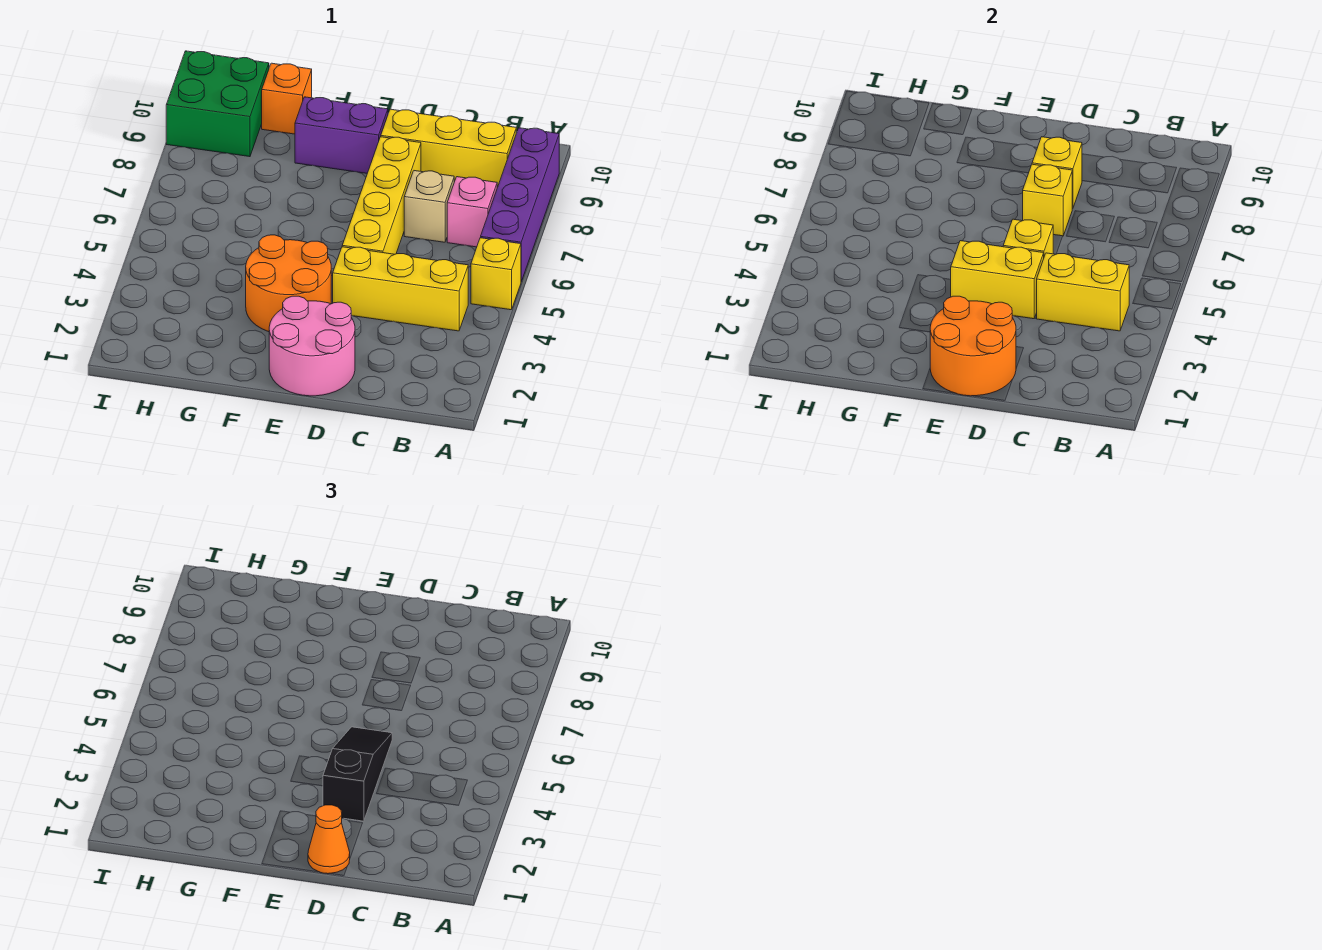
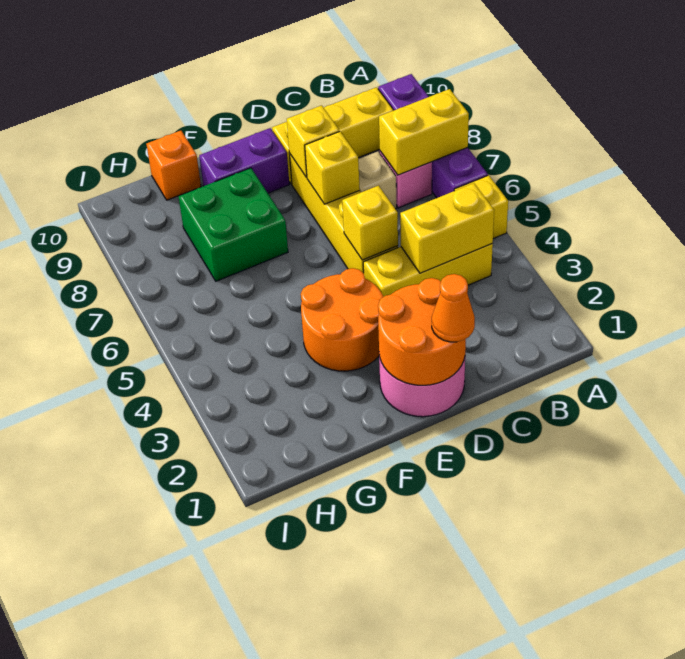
black slope D3:D5 level 3 top 3 -> none
yellow brick D4:E4 level 2 -> yellow brick A7:B7 level 2
green brick H9:I10 level 1 -> green brick F7:G8 level 1

